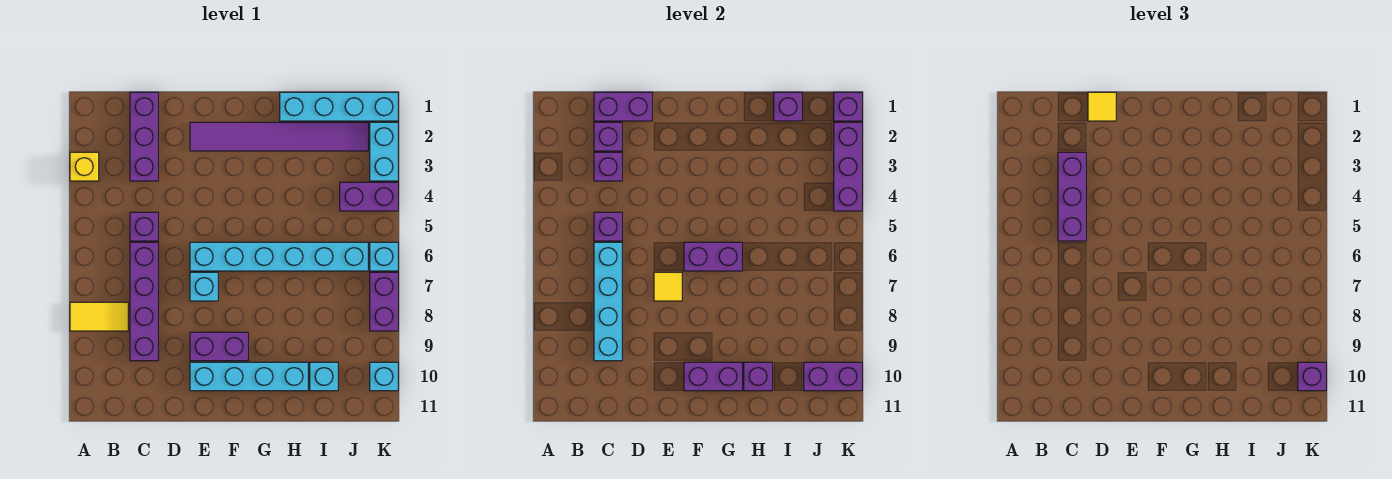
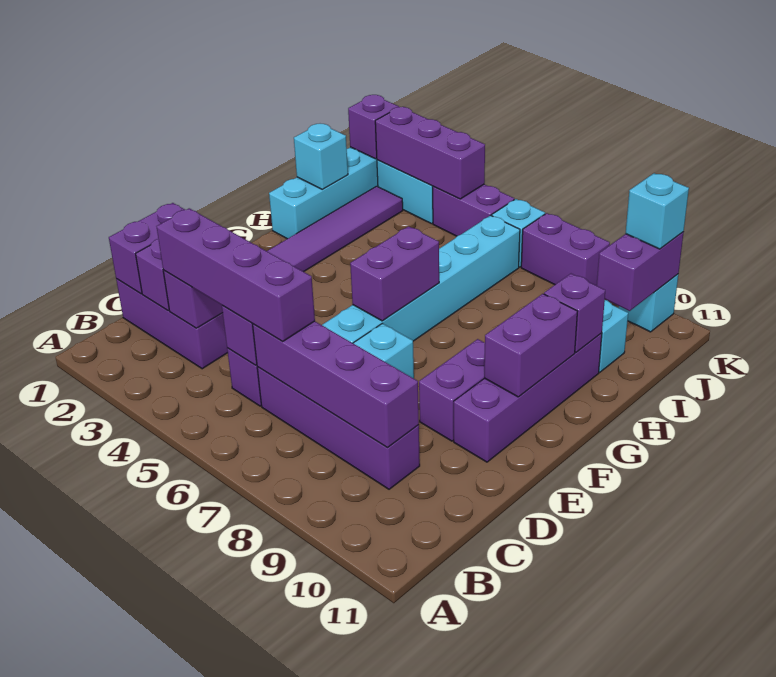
yellow brick A3 level 1 -> none
yellow tile A8:B8 level 1 -> none
purple brick C3:C5 level 3 -> purple brick C3:C6 level 3
cyan brick C6:C9 level 2 -> purple brick C6:C9 level 2
yellow tile D1 level 3 -> none
yellow tile E7 level 2 -> none
cyan brick E10:H10 level 1 -> purple brick E10:H10 level 1
purple brick I1 level 2 -> cyan brick I1 level 2
purple brick J4:K4 level 1 -> purple brick K4:K5 level 1
purple brick K10 level 3 -> cyan brick K10 level 3

